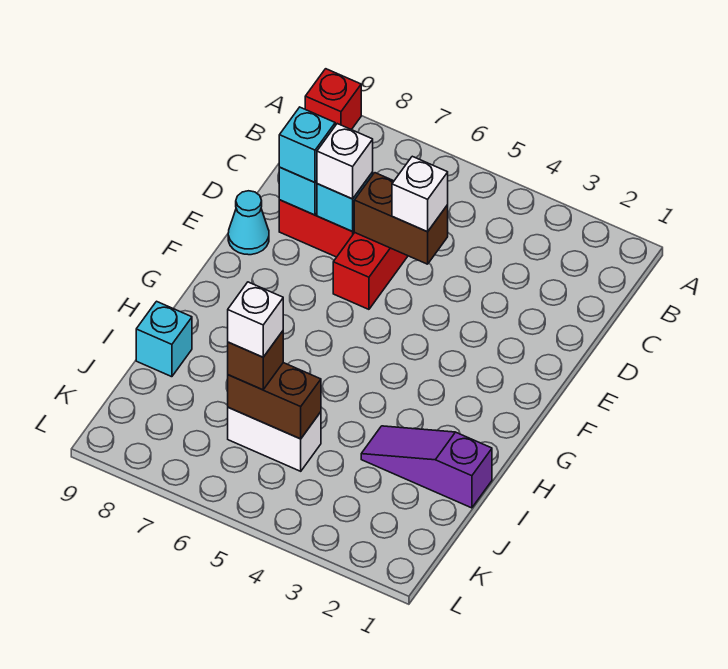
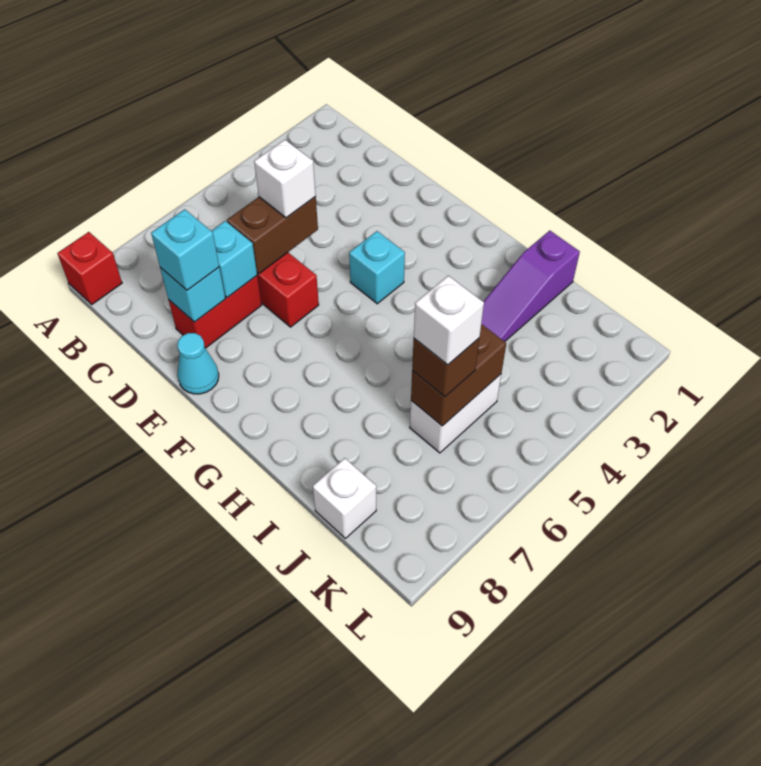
white brick D7 level 3 -> white brick J9 level 1
cyan brick I9 level 1 -> cyan brick F4 level 1

